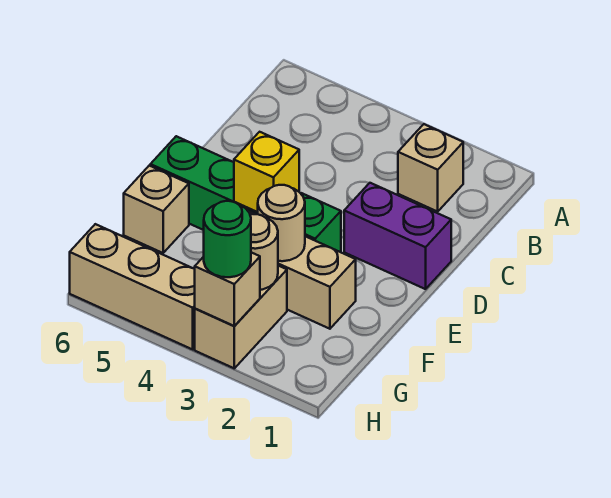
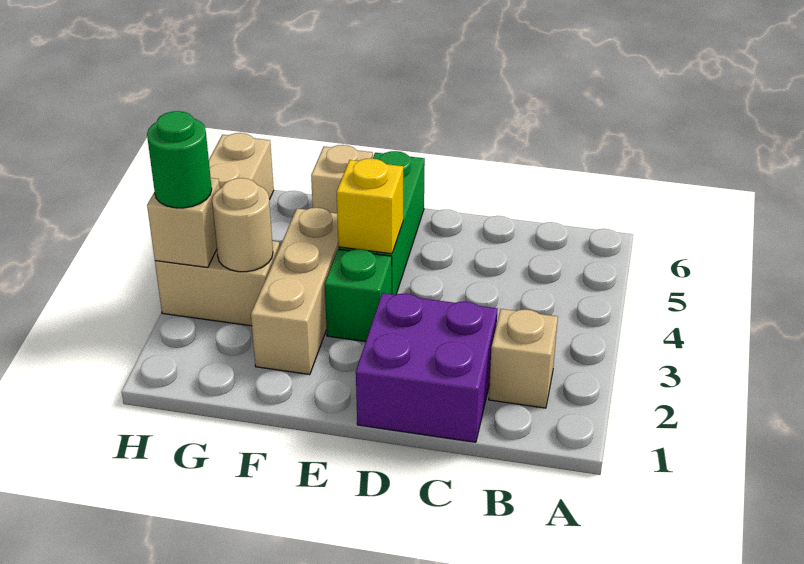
purple brick D1:D2 level 1 -> purple brick C1:D2 level 1
tan round brick F3 level 2 -> none

